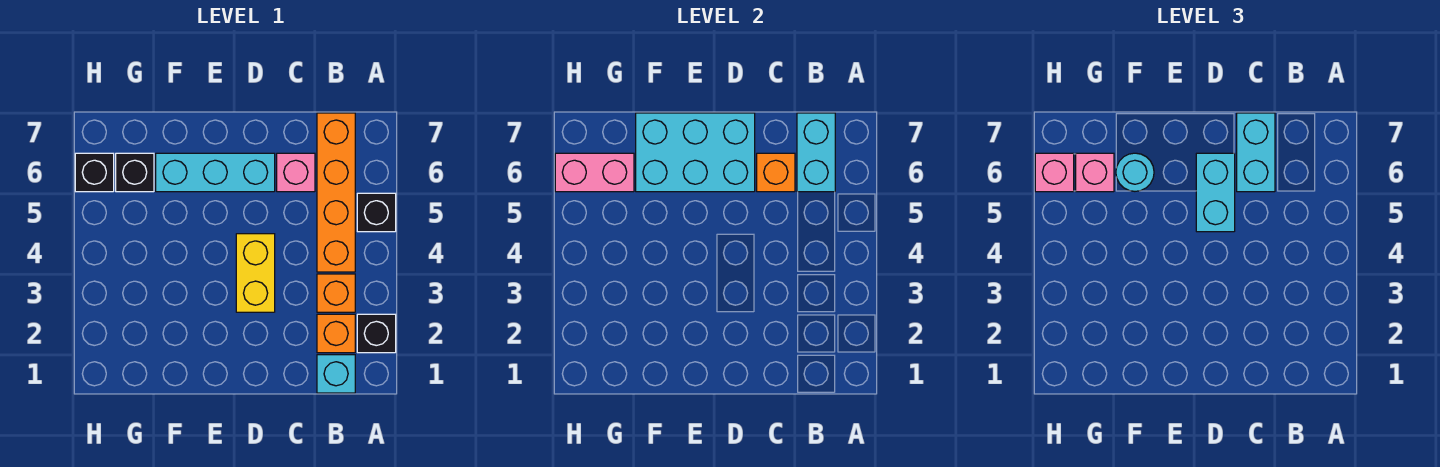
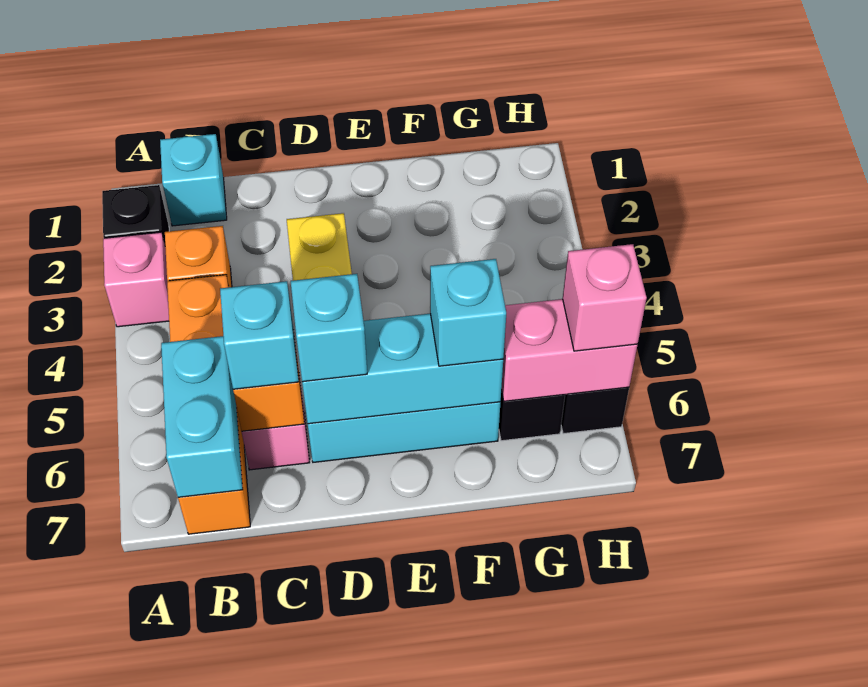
black brick A5 level 1 -> none
orange brick B2 level 1 -> none
cyan brick C6:C7 level 3 -> cyan brick C6 level 3
cyan brick D5:D6 level 3 -> cyan brick D6 level 3
cyan brick D6:F7 level 2 -> cyan brick D6:F6 level 2
cyan round brick F6 level 3 -> cyan brick F6 level 3
pink brick G6 level 3 -> pink brick A3 level 1

